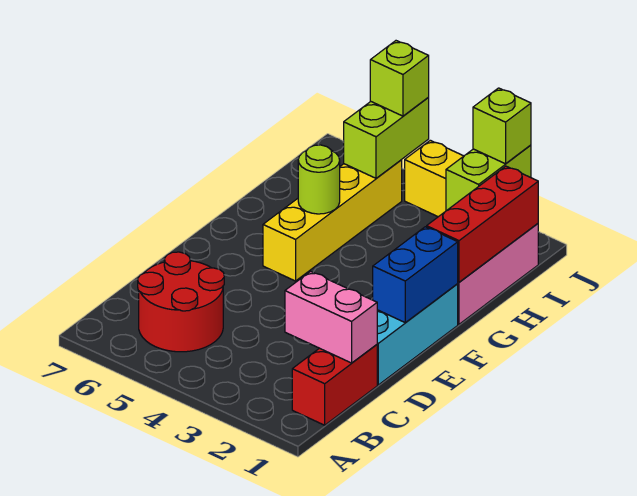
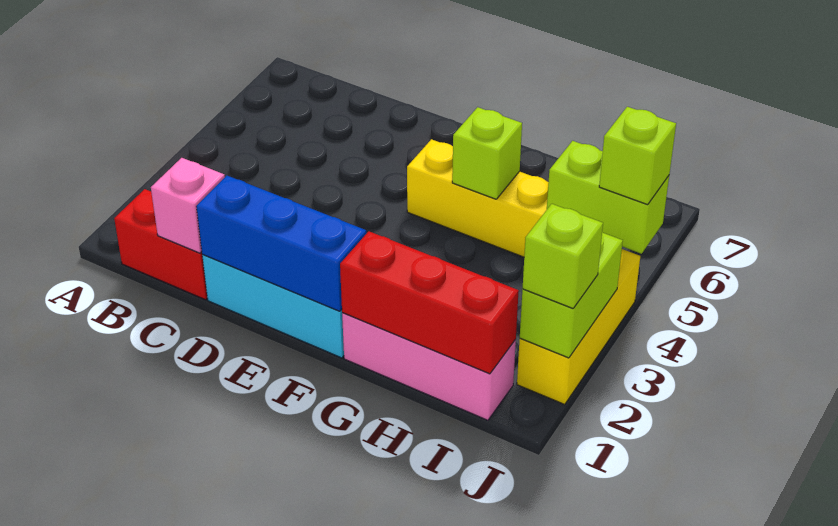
red round brick B5:C6 level 1 -> none
pink brick C1:C2 level 2 -> pink brick C1 level 2
blue brick E1:F1 level 2 -> blue brick D1:F1 level 2
lime round brick G5 level 2 -> lime brick G5 level 2
lime brick I2:J2 level 2 -> lime brick J2:J3 level 2

